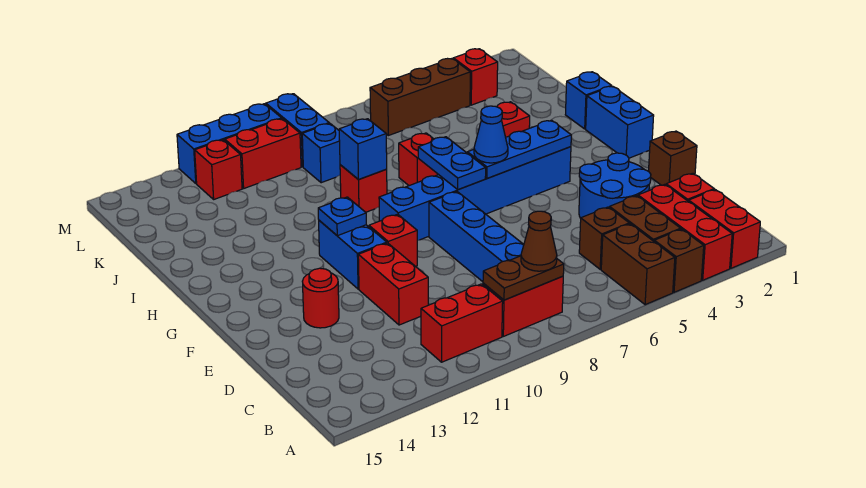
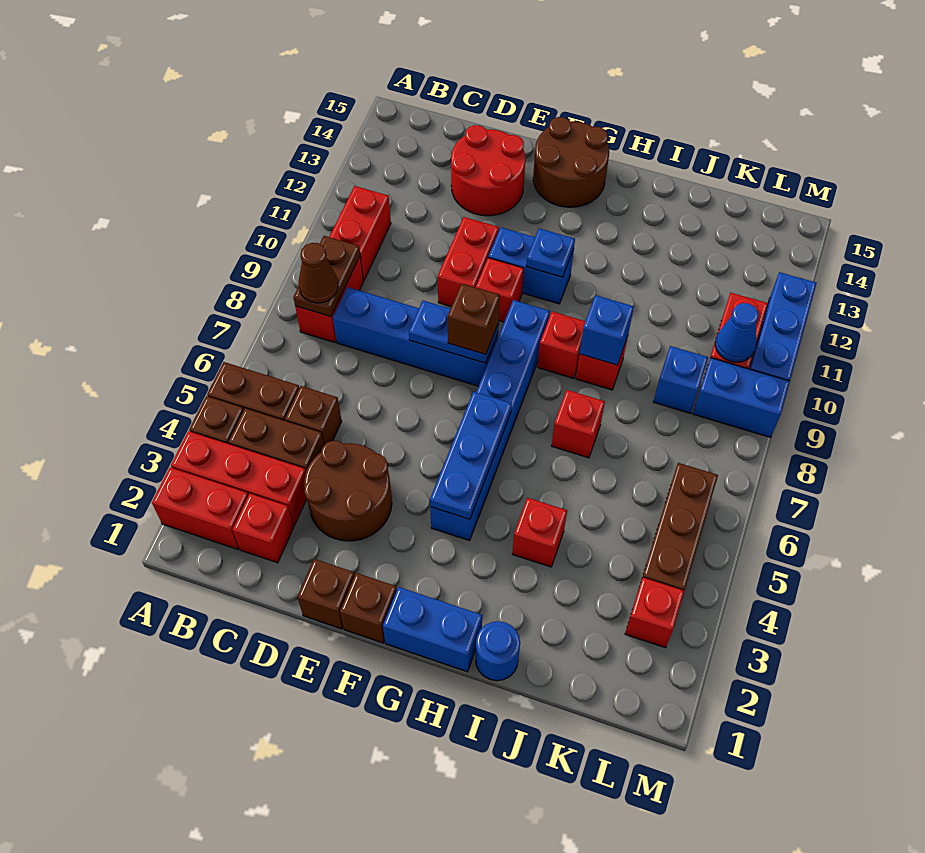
blue round brick D3:E4 level 1 -> brown round brick D3:E4 level 1
red brick D11:E11 level 1 -> red brick E10:E11 level 1
red round brick E13 level 1 -> red round brick D13:E14 level 1
none -> brown brick F1 level 1
none -> brown brick F8 level 3
none -> brown round brick F14:G15 level 1
blue cone G6 level 3 -> blue cone L10 level 2
blue plate G7:H7 level 2 -> blue plate E8:F8 level 2
blue brick I1 level 1 -> blue round brick I1 level 1
red brick L12 level 1 -> red brick H9 level 1

